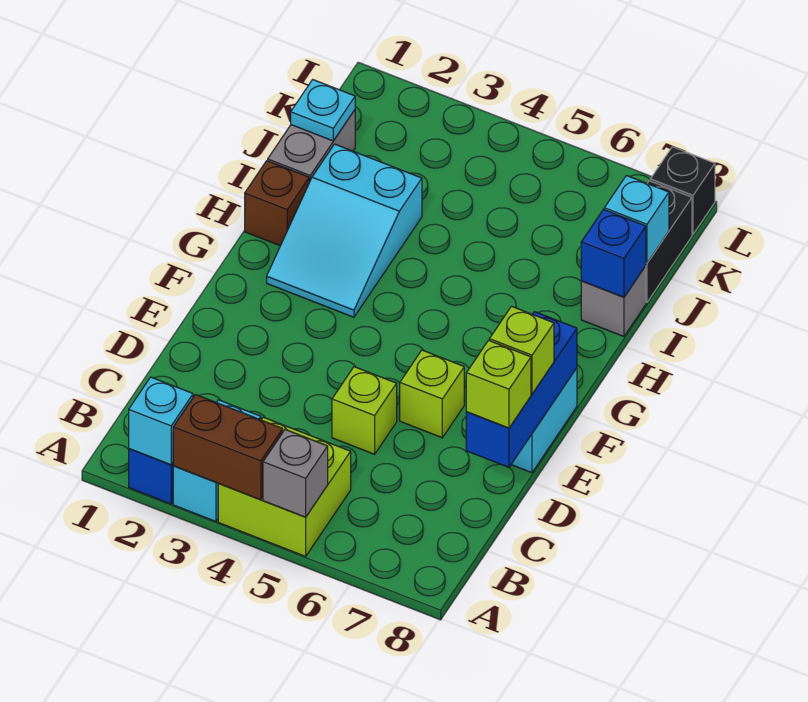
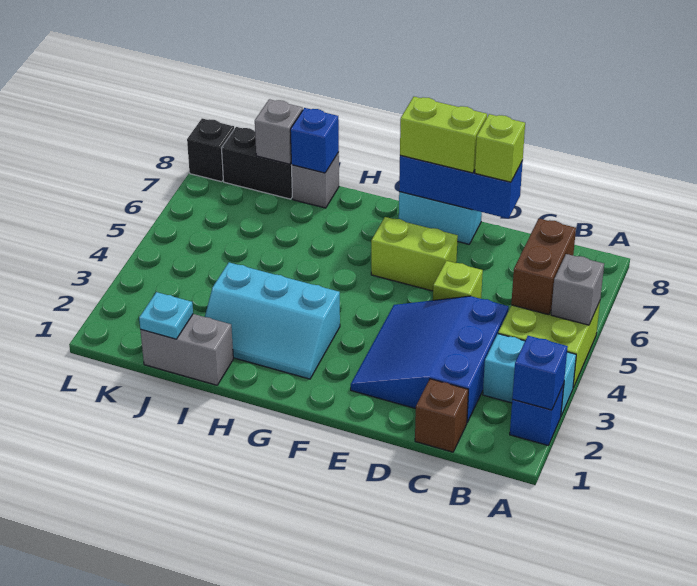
cyan brick A2 level 2 -> blue brick A2 level 2
brown brick A3:A4 level 2 -> brown brick B5:B6 level 2
none -> blue slope C2:E4 level 1 top C
lime brick E6 level 1 -> lime brick E6:F6 level 1
lime brick E8 level 3 -> lime brick E8:F8 level 3
cyan slope G2:I3 level 1 top I -> cyan slope G2:I3 level 1 top 3
brown brick H1 level 1 -> brown brick C1 level 1
cyan brick J8 level 2 -> grey brick J8 level 2

